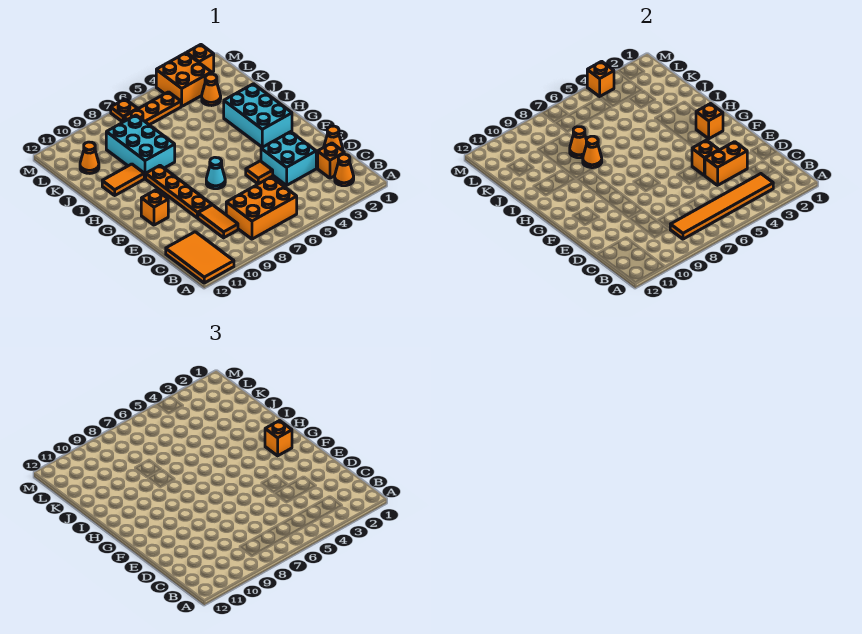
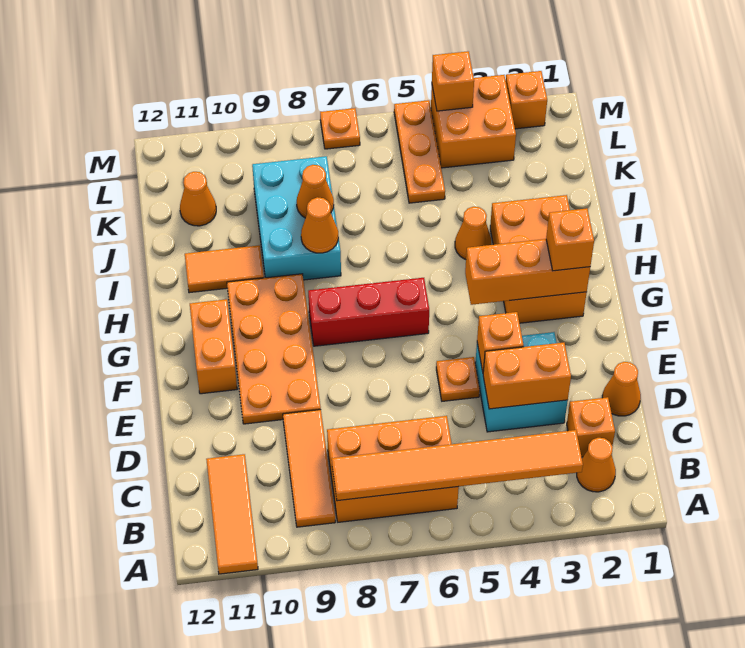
orange tile A11:C12 level 1 -> orange tile A11:C11 level 1
orange tile C9:D9 level 1 -> orange tile B9:D9 level 1
orange tile E5 level 1 -> orange plate E5 level 1
orange plate E9:H9 level 1 -> orange plate E9:H10 level 1
cyan cone F7 level 1 -> none
orange brick F11 level 1 -> orange brick F11:G11 level 1
cyan brick G2:I3 level 1 -> orange brick G2:I3 level 1
orange brick G2 level 2 -> orange brick G2:G4 level 2
none -> red brick G6:G8 level 1
orange cone K3 level 1 -> orange cone I4 level 1
orange plate L5:L7 level 1 -> orange plate K5:M5 level 1

